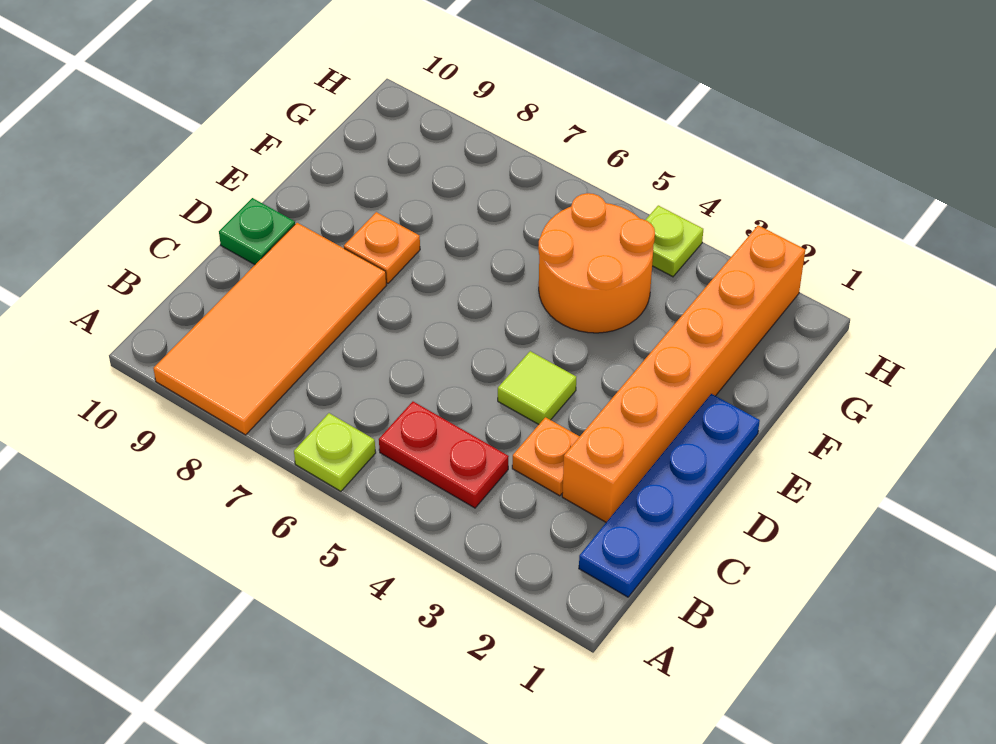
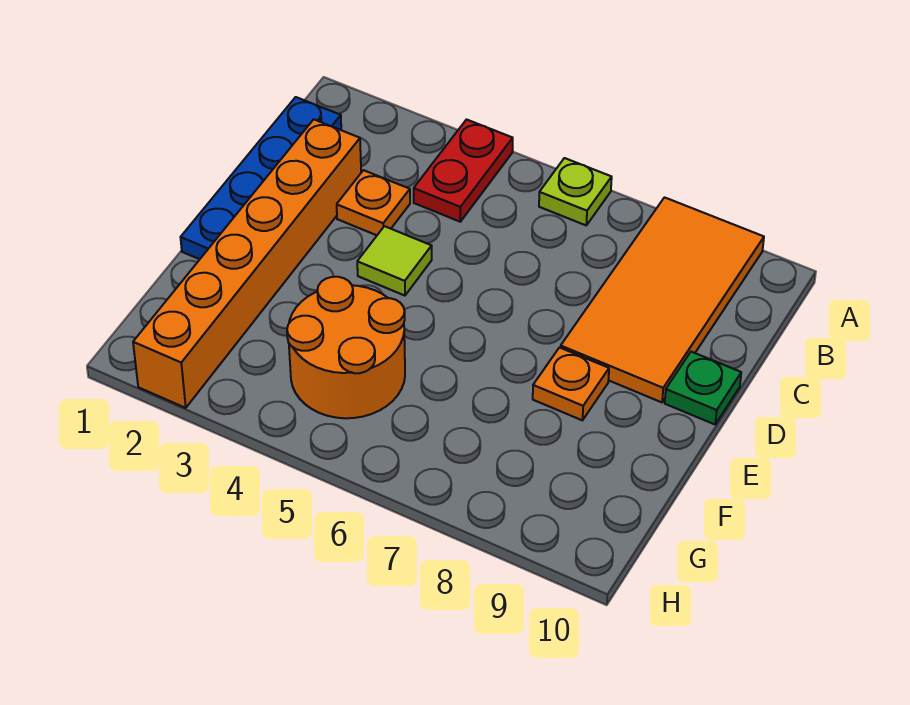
red plate B4:B5 level 1 -> red plate A4:B4 level 1
lime plate H4 level 1 -> none

